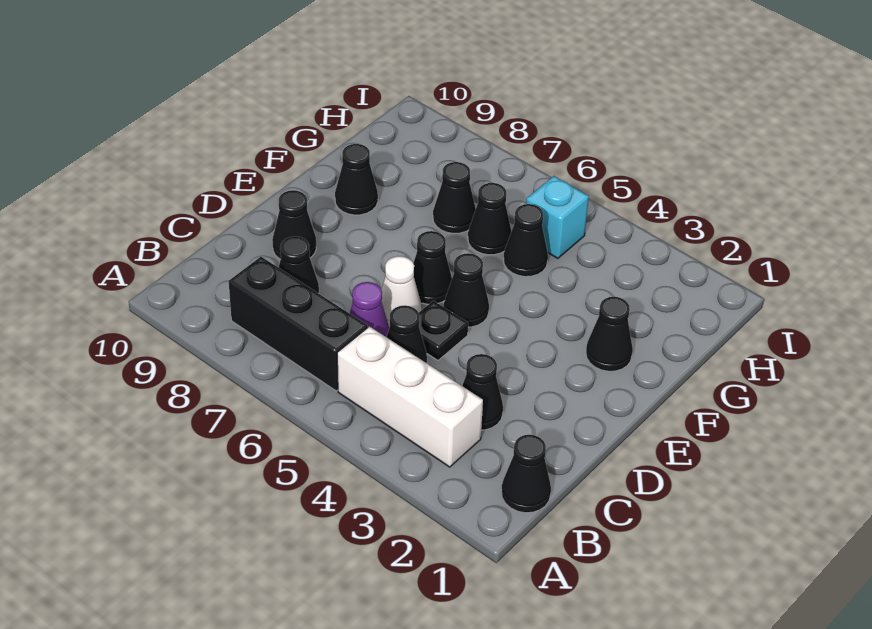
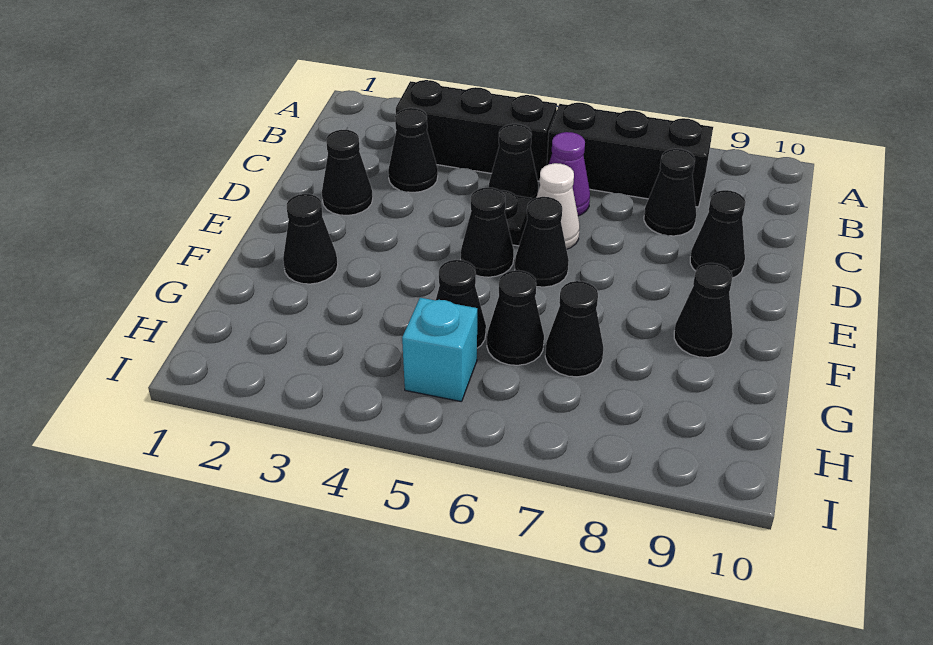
black cone B1 level 1 -> black cone D2 level 1
white brick B3:B5 level 1 -> black brick B3:B5 level 1

